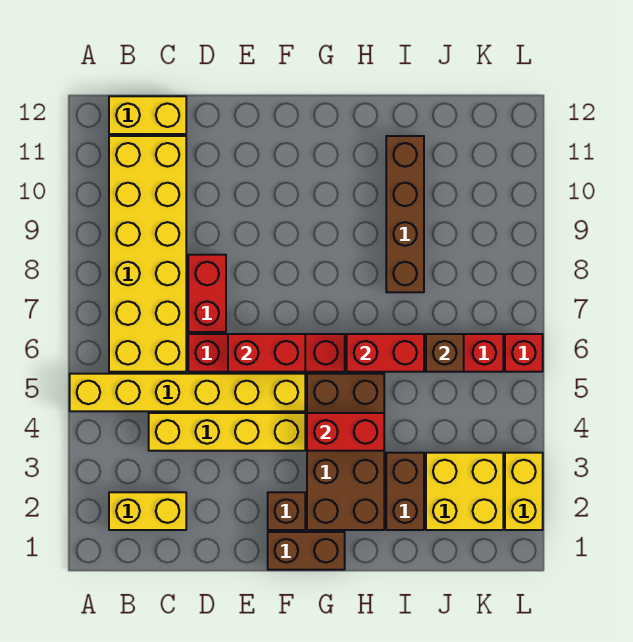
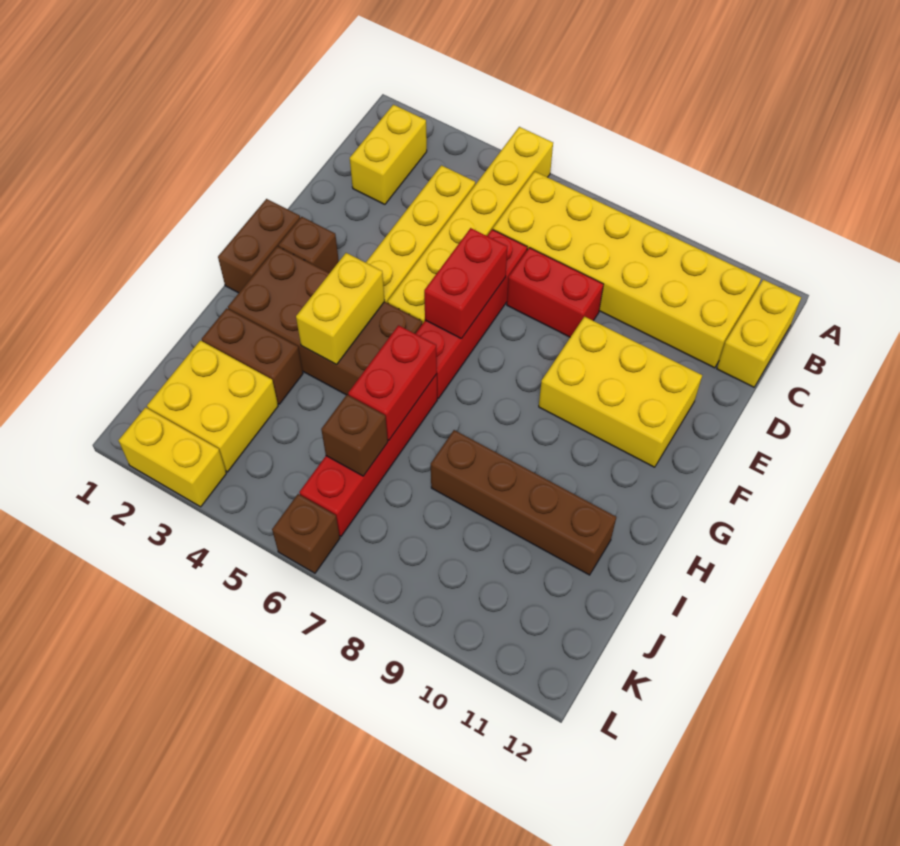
none -> yellow brick E9:F11 level 1
red brick G4:H4 level 2 -> yellow brick G4:H4 level 2
red brick L6 level 1 -> brown brick L6 level 1

